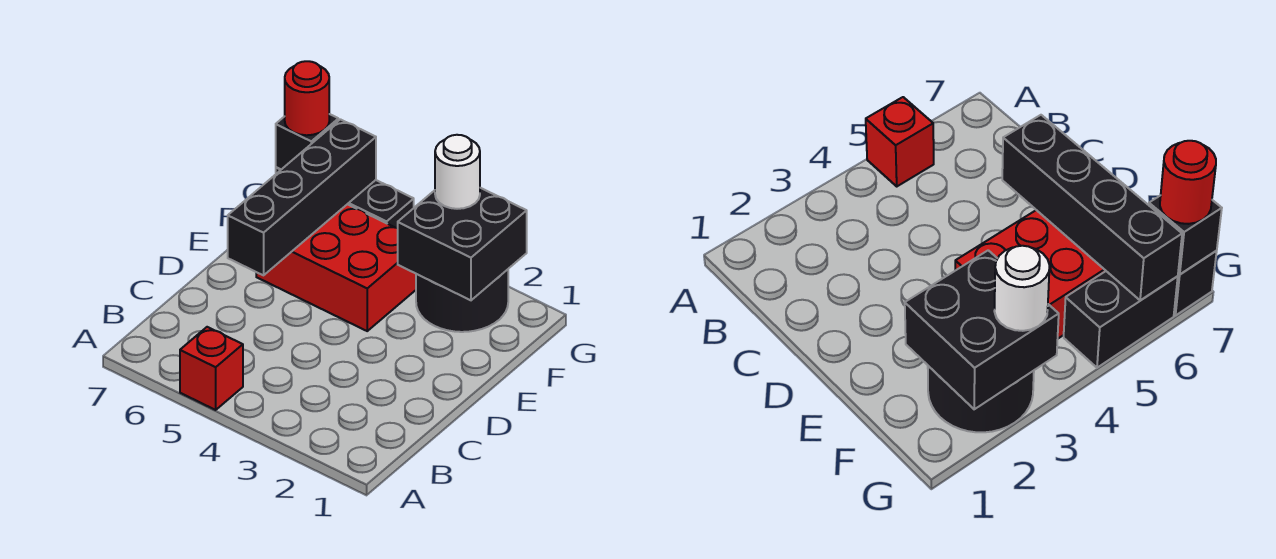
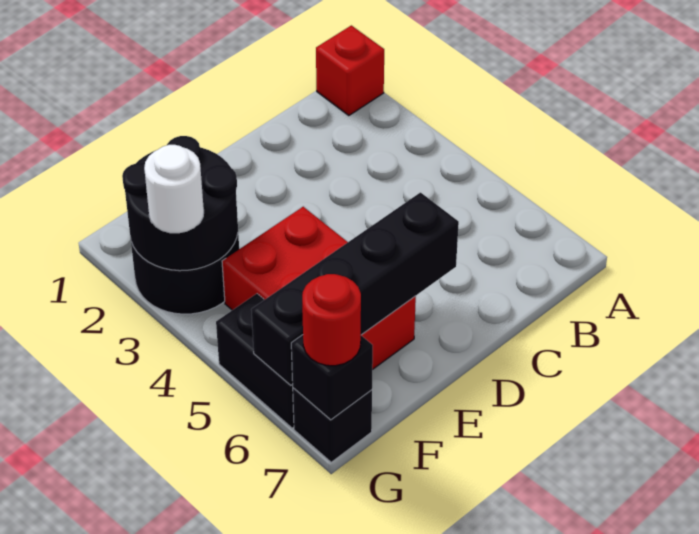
red brick A5 level 1 -> red brick A1 level 1
black brick F2:G3 level 2 -> black round brick F2:G3 level 2

